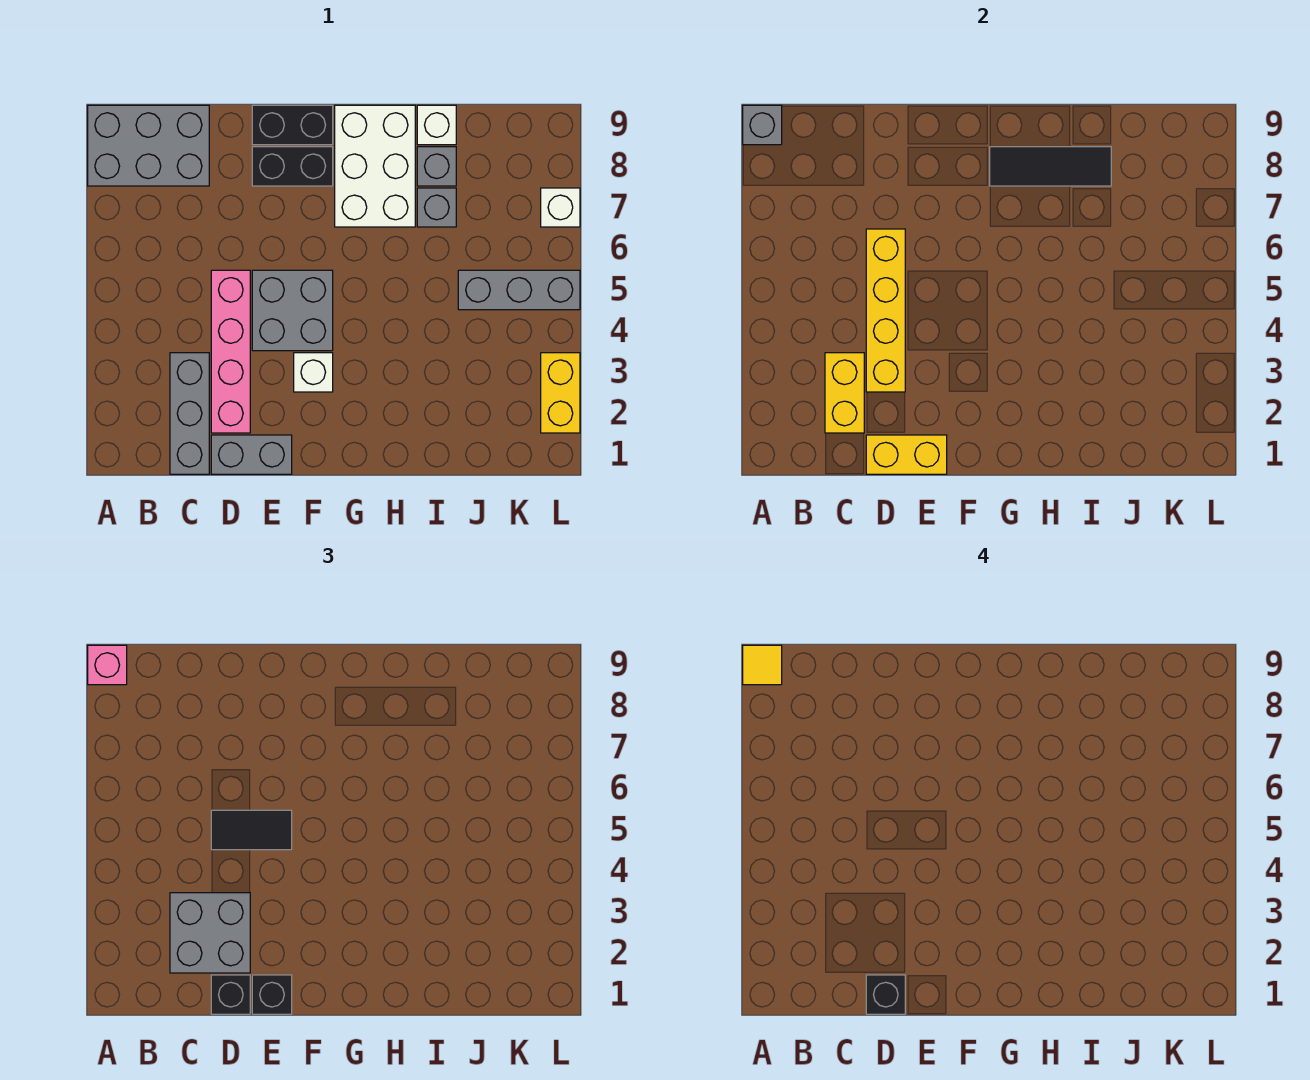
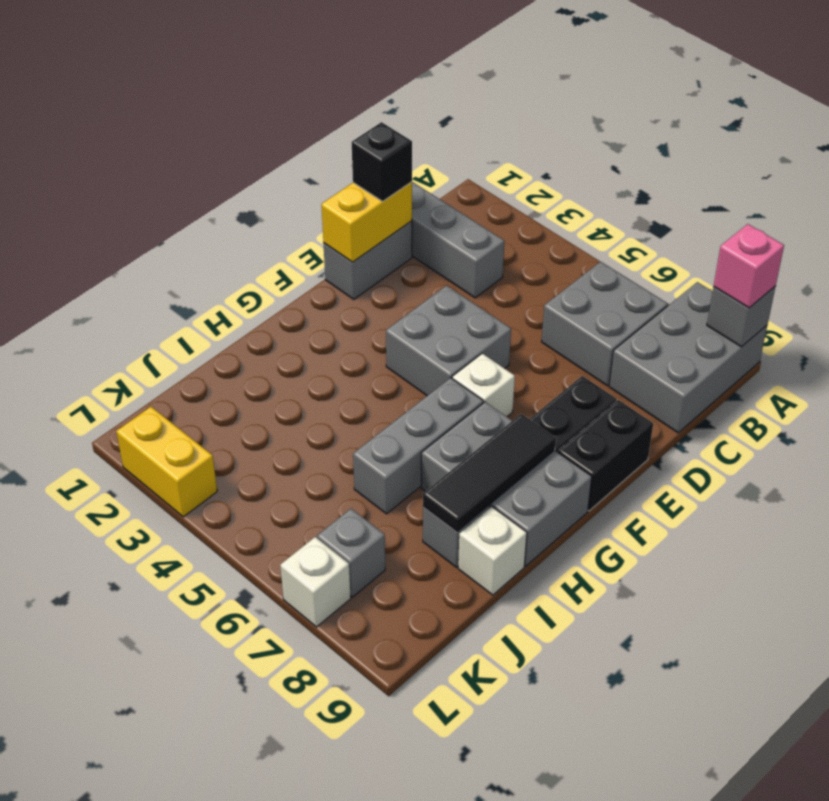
yellow tile A9 level 4 -> none
yellow brick C2:C3 level 2 -> none
grey brick C2:D3 level 3 -> grey brick B6:C7 level 1
black brick D1 level 4 -> none
pink brick D2:D5 level 1 -> none
yellow brick D3:D6 level 2 -> none
black tile D5:E5 level 3 -> none
black brick E1 level 3 -> none
white brick F3 level 1 -> white brick F6 level 1
white brick G7:H9 level 1 -> grey brick G7:H9 level 1
grey brick I7 level 1 -> grey brick K7 level 1
grey brick J5:L5 level 1 -> grey brick G6:I6 level 1

